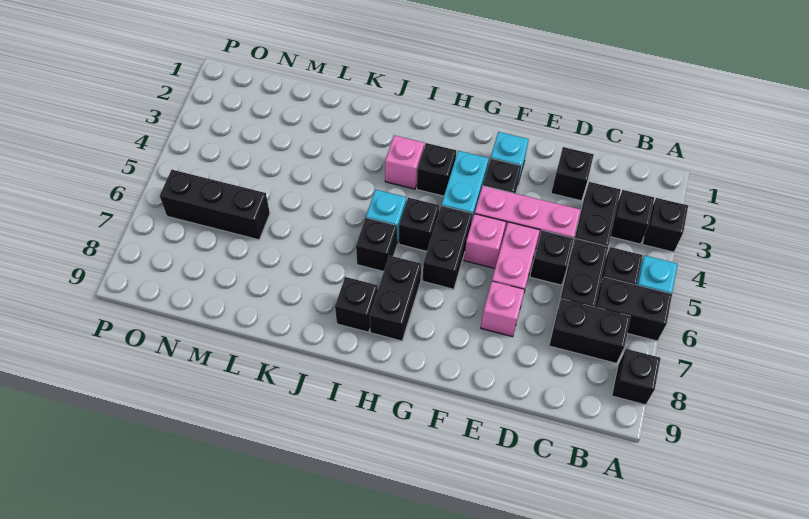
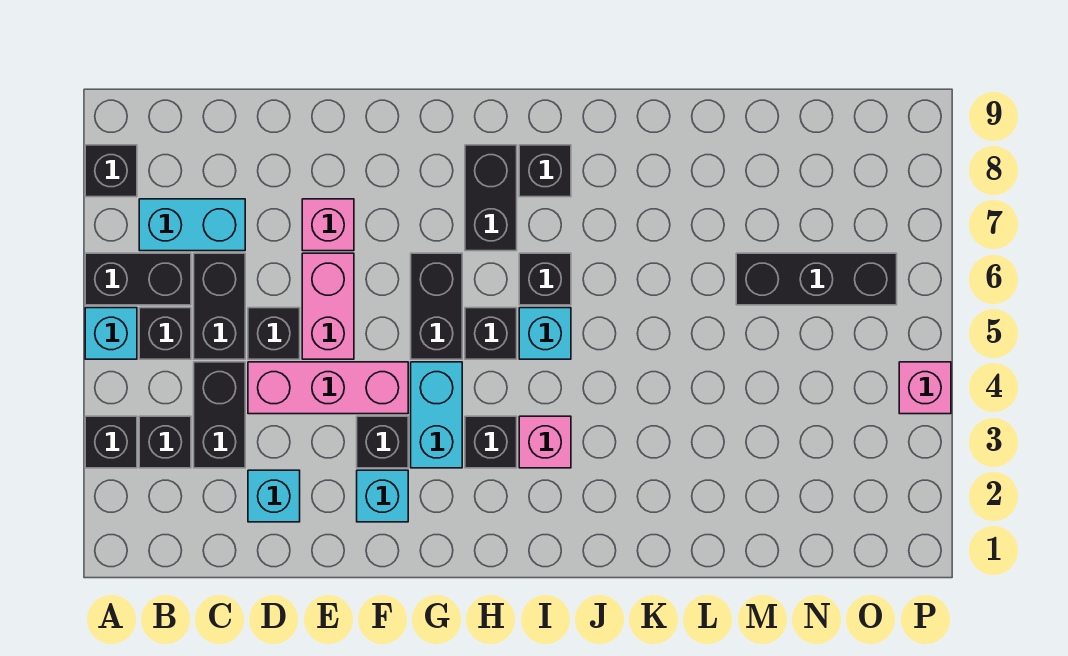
black brick B7:C7 level 1 -> cyan brick B7:C7 level 1
black brick D2 level 1 -> cyan brick D2 level 1
pink brick F5 level 1 -> pink brick P4 level 1

